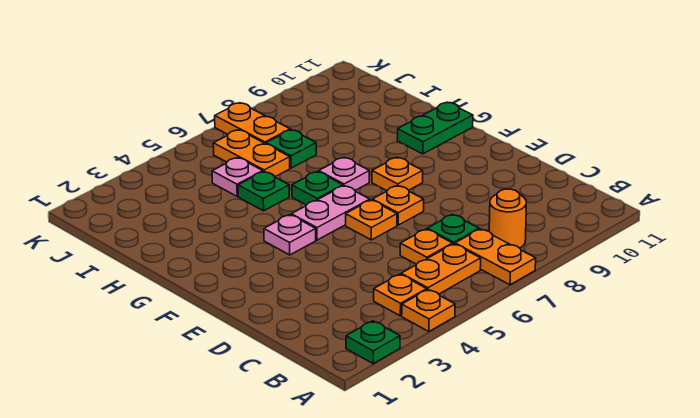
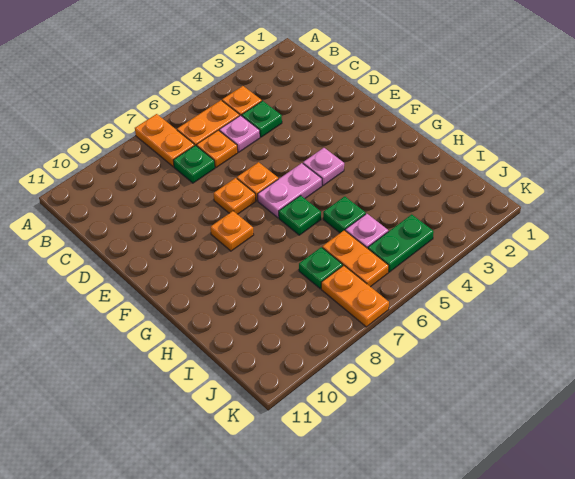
green plate A2 level 1 -> green plate C4 level 1
orange plate A4 level 1 -> none
orange round brick B8 level 1 -> none
pink plate G7 level 1 -> pink plate C5 level 1
green plate G10:G11 level 1 -> green plate J4:J5 level 1

